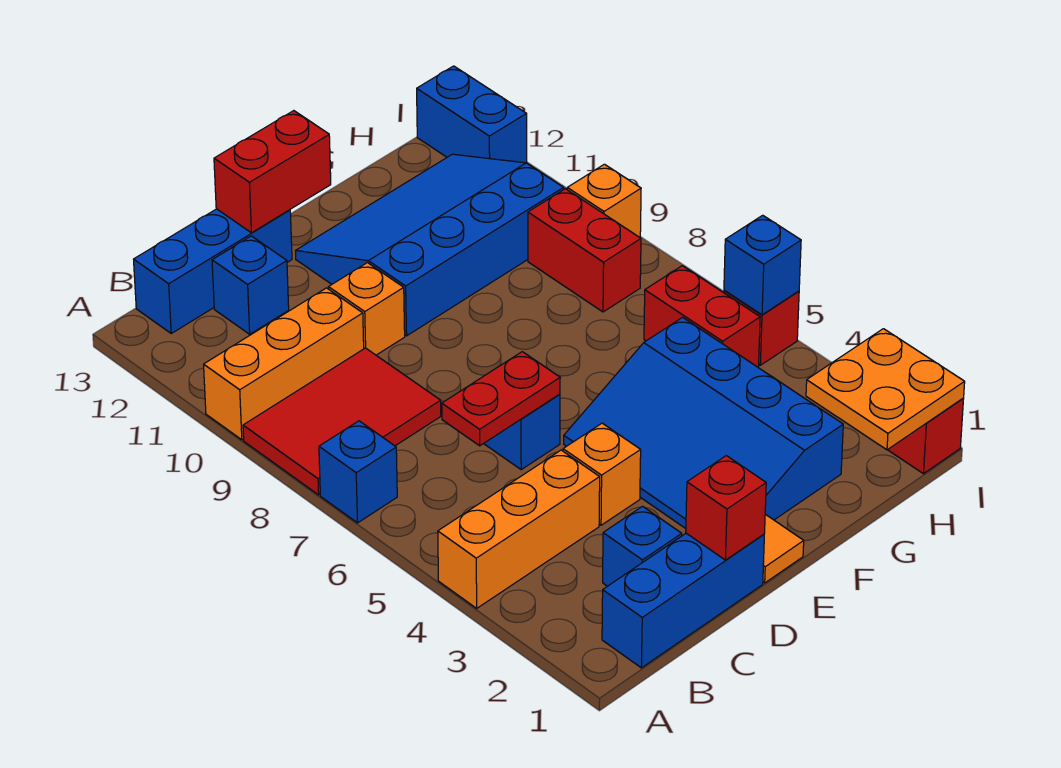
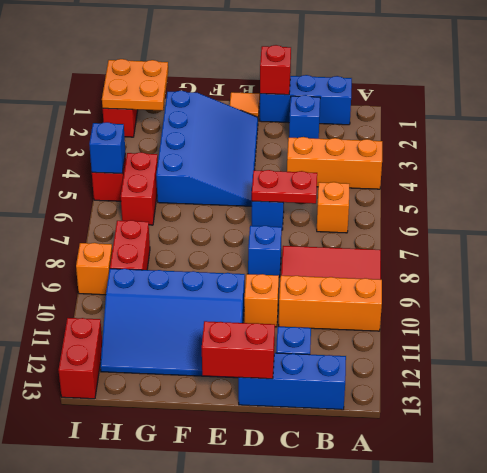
blue brick A7 level 1 -> blue brick D8 level 1
orange brick D4 level 1 -> orange brick B6 level 1
blue brick I12:I13 level 1 -> red brick I12:I13 level 1

